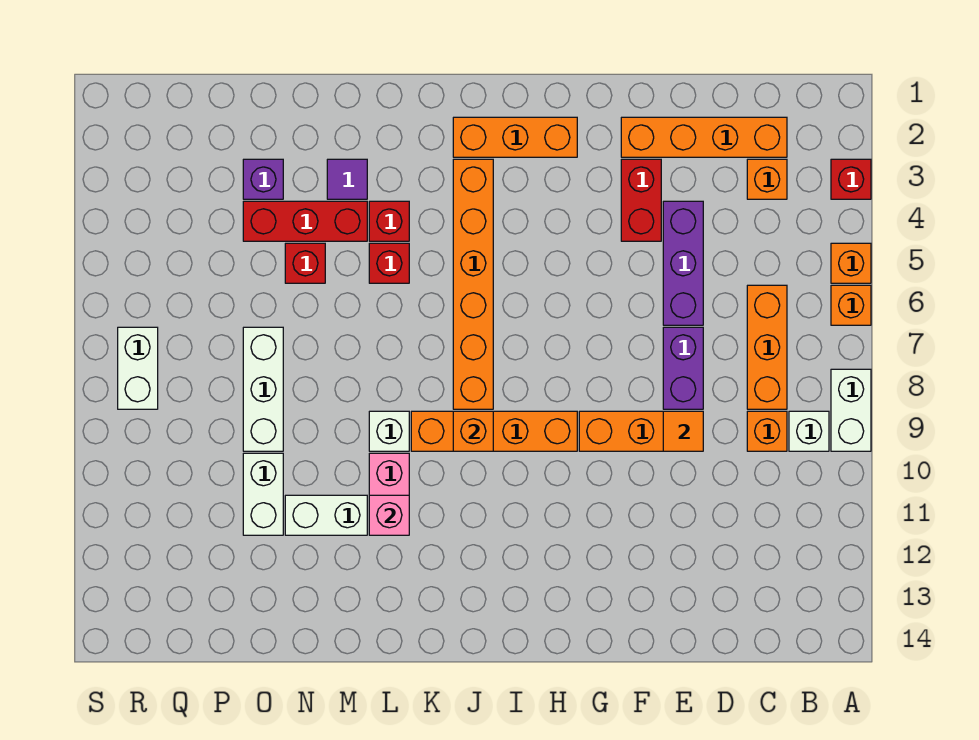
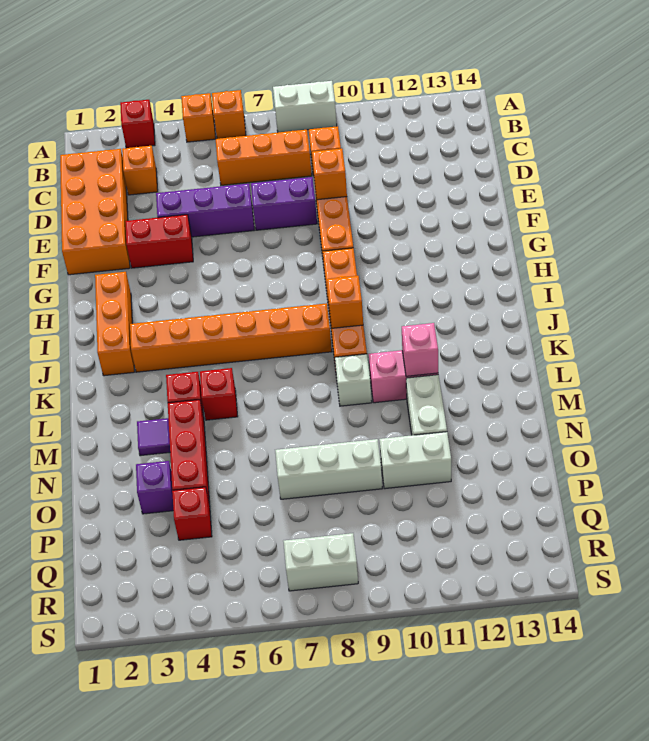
white brick B9 level 1 -> none
orange brick C2:F2 level 1 -> orange brick C1:F2 level 1
orange tile E9 level 2 -> orange brick E9 level 2
red brick N5 level 1 -> red brick P4 level 1

